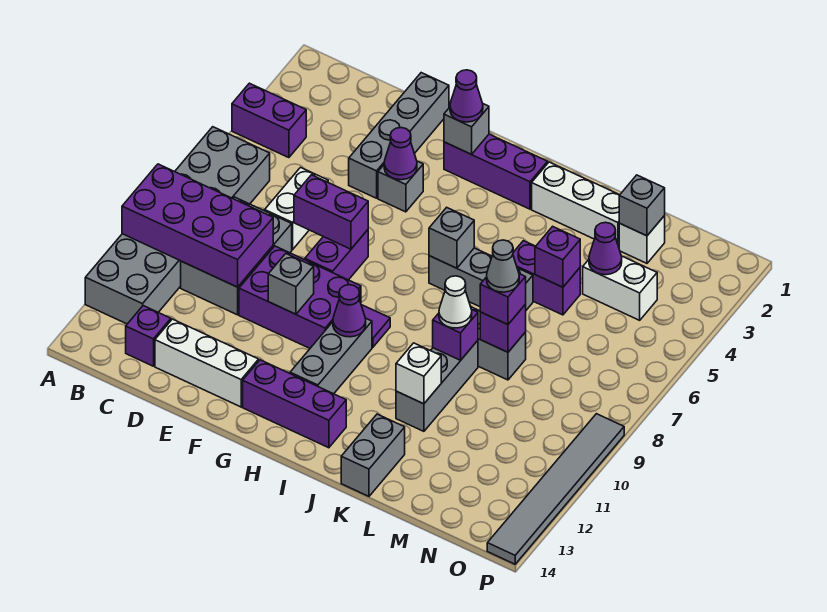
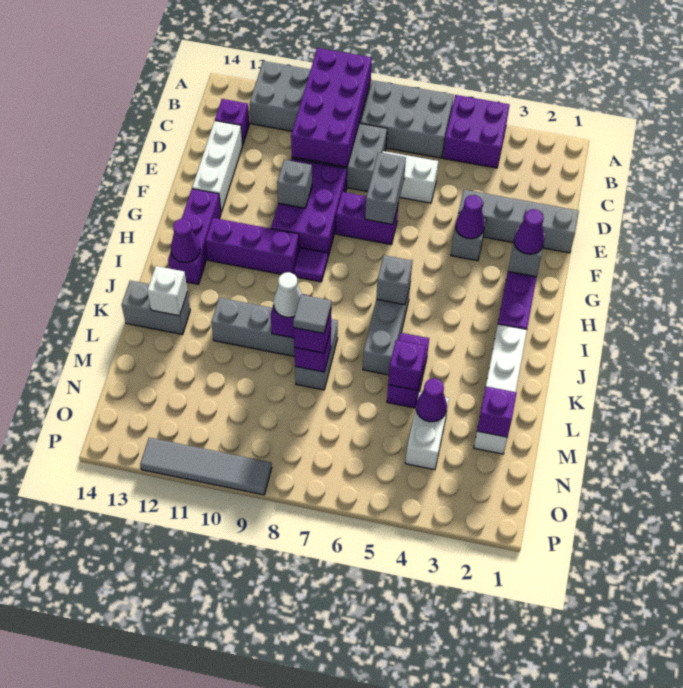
purple brick A4:B4 level 1 -> purple brick A4:B5 level 1
purple brick E7:F7 level 2 -> grey brick E7:F7 level 2
grey brick H10:H12 level 1 -> purple brick H10:H12 level 1
purple cone H10 level 2 -> purple cone I13 level 2
white brick K11 level 2 -> white brick K13 level 2
grey cone L8 level 4 -> grey tile L8 level 4
grey brick M2 level 2 -> purple brick M2 level 2
grey tile P9:P14 level 1 -> grey tile P9:P12 level 1

